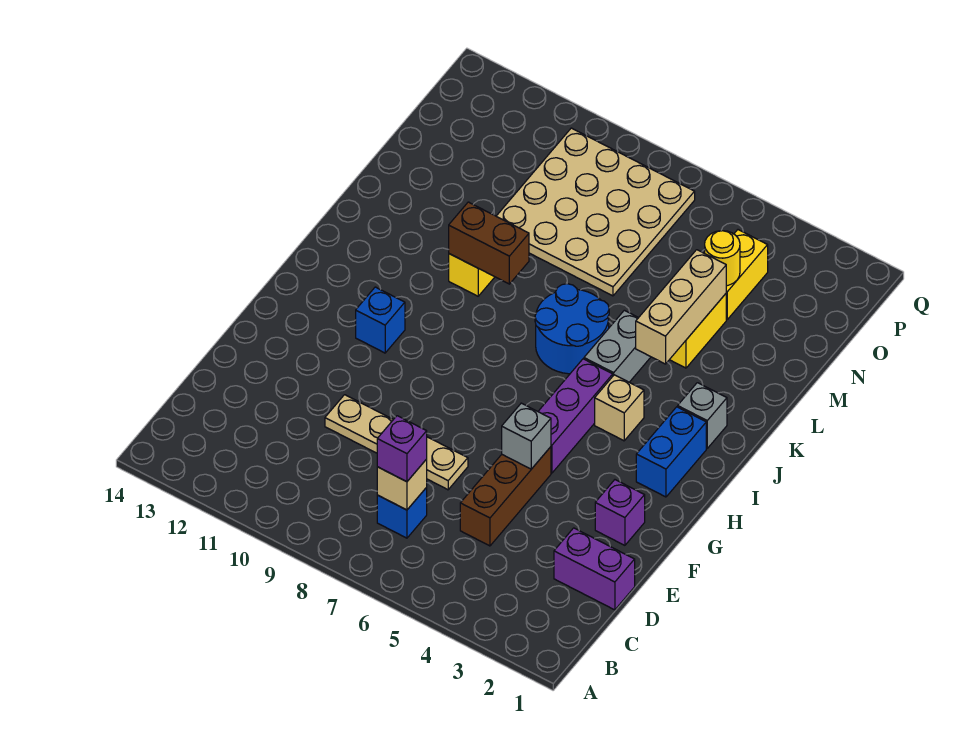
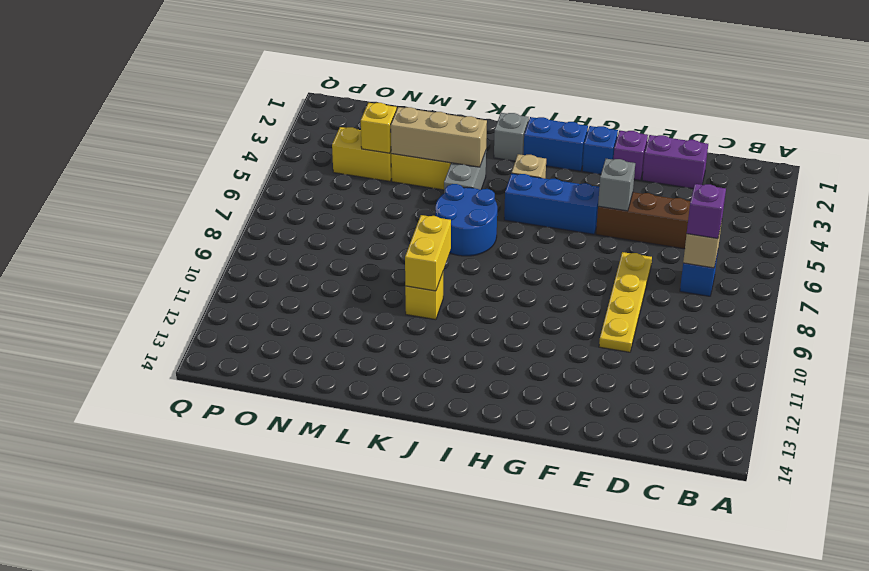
purple brick D1:D2 level 1 -> purple brick D2:E2 level 1
tan plate E7:E10 level 1 -> yellow plate E7:E10 level 1
purple brick G5:I5 level 1 -> blue brick G5:I5 level 1
blue brick H11 level 1 -> blue brick G2 level 1
grey brick J5:K5 level 1 -> grey brick K4:K5 level 1
brown brick K9:K10 level 2 -> yellow brick K9:K10 level 2
tan plate M7:P10 level 1 -> none
yellow round brick N4 level 2 -> yellow brick N4 level 2

